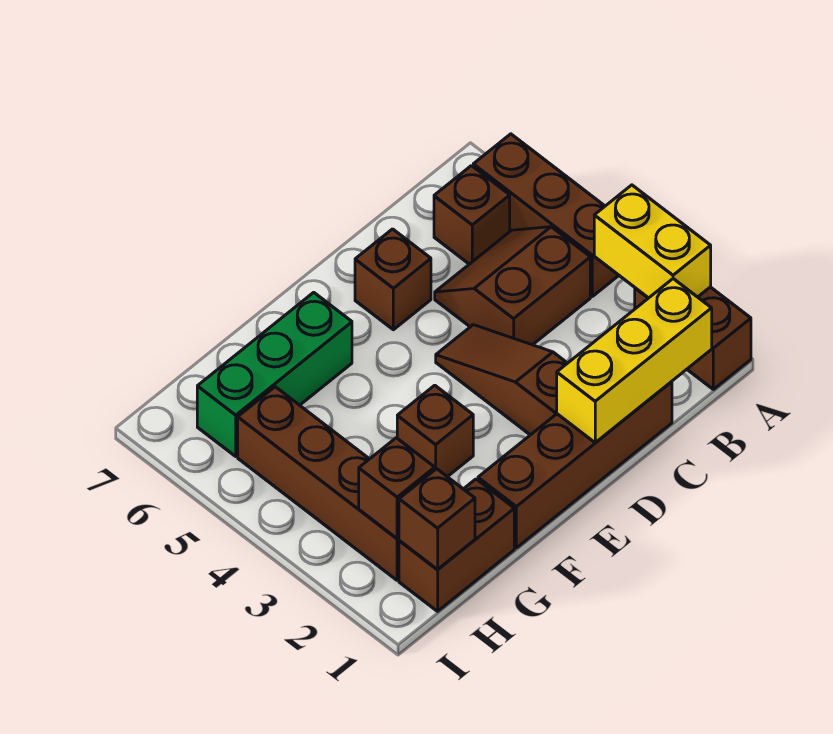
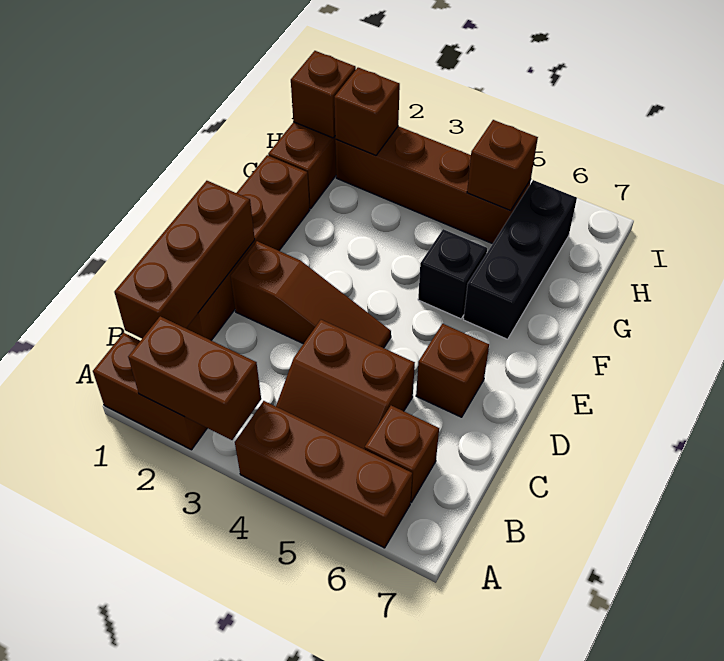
yellow brick A2:A3 level 2 -> brown brick A2:A3 level 2
yellow brick B1:D1 level 2 -> brown brick B1:D1 level 2
brown slope B4:C5 level 1 top 4 -> brown slope B4:C5 level 1 top C
brown brick F3 level 1 -> brown brick H5 level 2
none -> black brick F5 level 1
green brick F6:H6 level 1 -> black brick F6:H6 level 1

